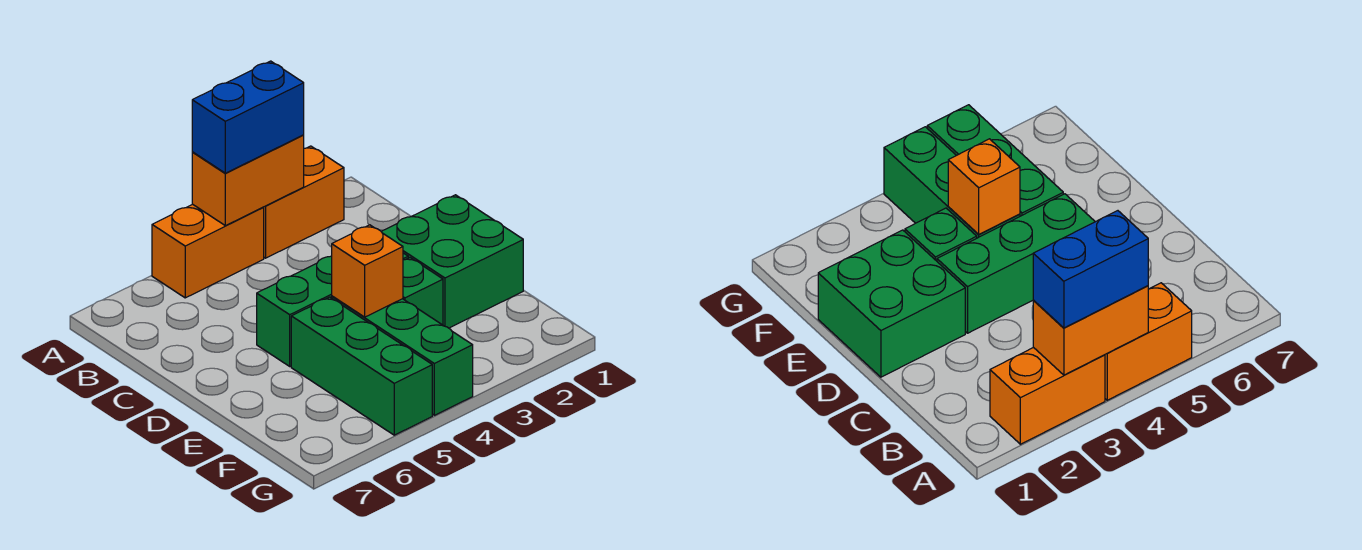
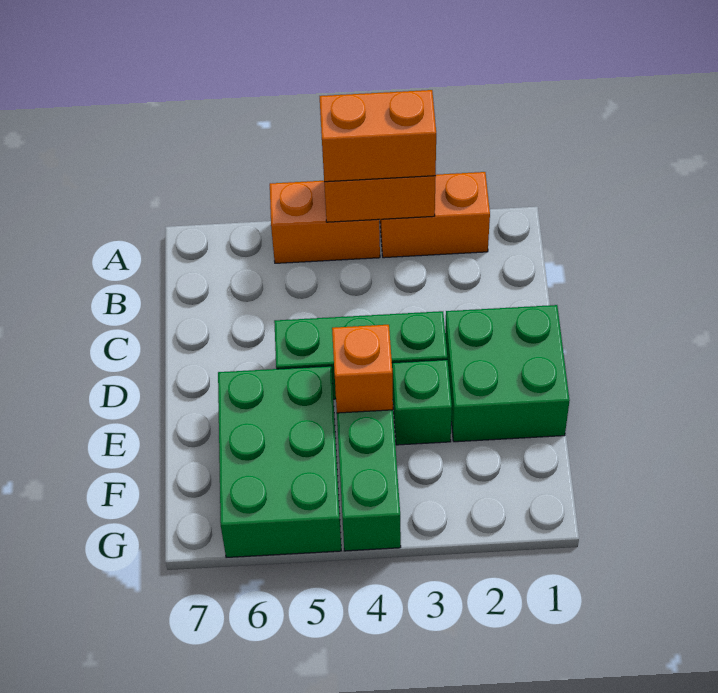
blue brick A3:A4 level 3 -> orange brick A3:A4 level 3
green brick E5:G5 level 1 -> green brick E5:G6 level 1

